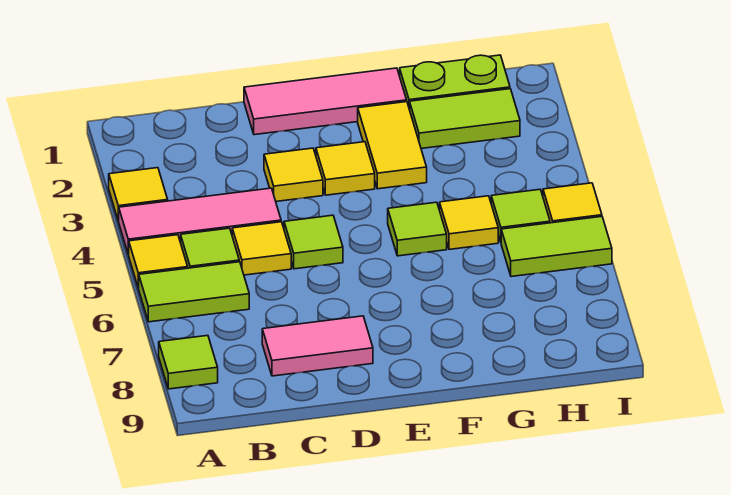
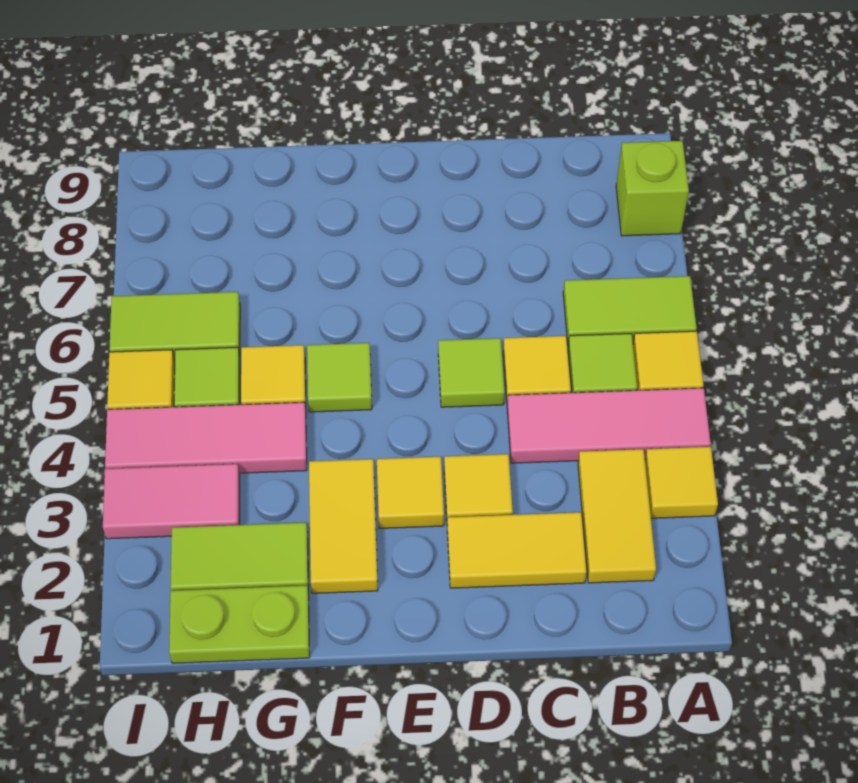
lime tile A8 level 1 -> lime brick A8 level 1
none -> yellow tile B2:B3 level 1
none -> yellow tile C2:D2 level 1
pink tile C8:D8 level 1 -> pink tile H3:I3 level 1
pink tile D1:F1 level 1 -> pink tile G4:I4 level 1

